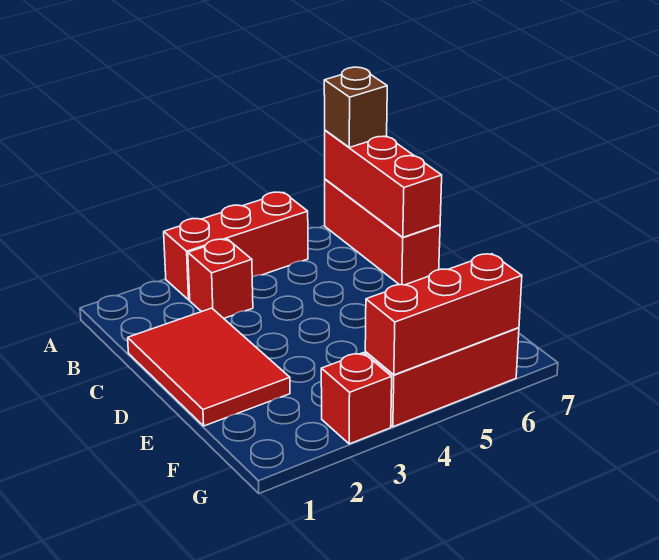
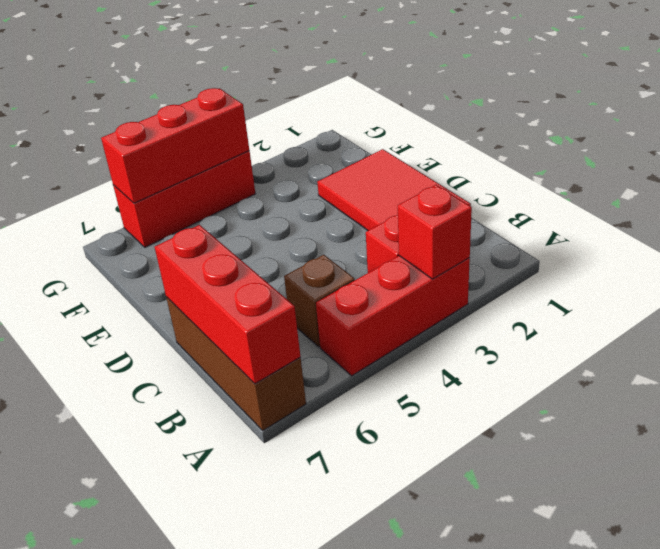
red brick A7:C7 level 1 -> brown brick A7:C7 level 1
brown brick A7 level 3 -> brown brick B5 level 1
red brick G3 level 1 -> red brick A3 level 2

